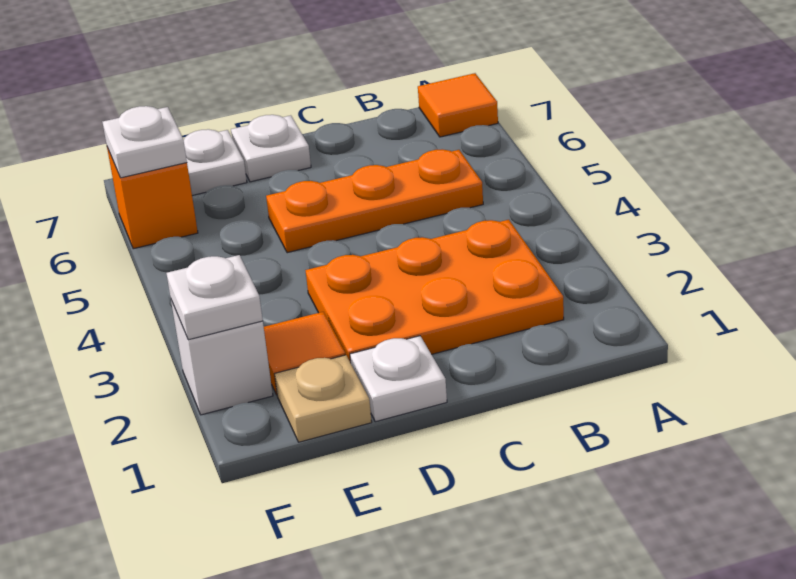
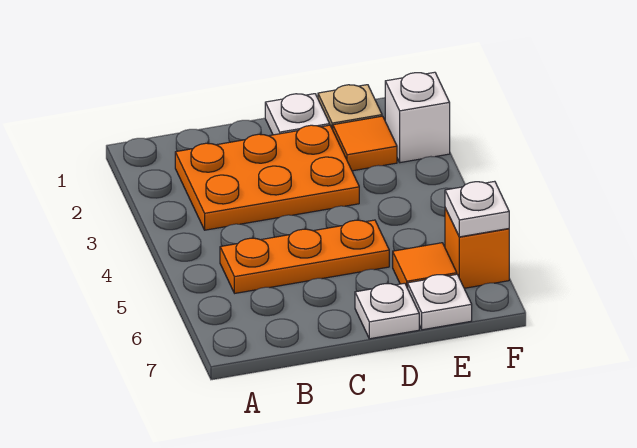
orange tile A7 level 1 -> orange tile E6 level 1
white plate F2 level 2 -> none

